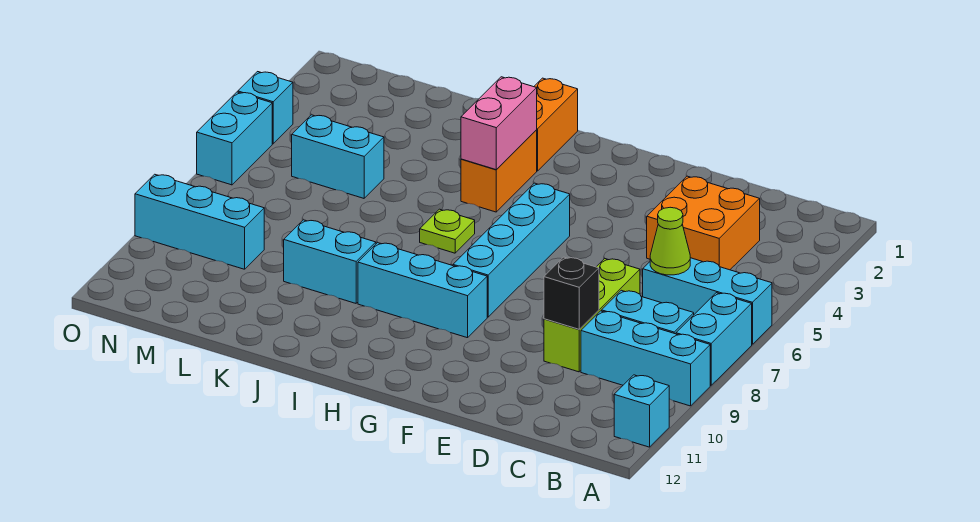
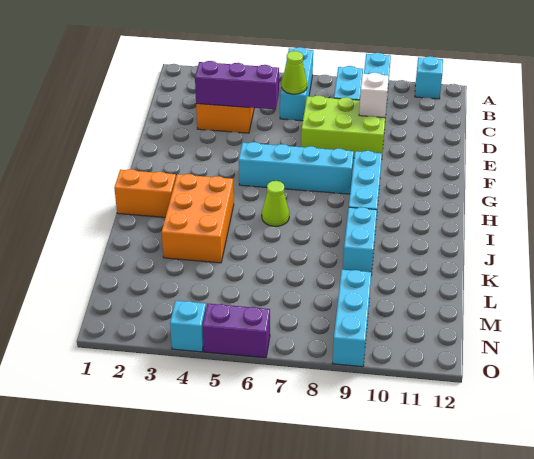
cyan brick A7:A8 level 1 -> none
none -> purple brick D3:D5 level 2
lime brick D7:D9 level 1 -> lime brick D7:E9 level 1
black brick D9 level 2 -> white brick D9 level 2
orange brick I3:I4 level 1 -> orange brick I3:K4 level 1
pink brick I3:I4 level 2 -> none
lime plate I6 level 1 -> lime cone I6 level 1
cyan brick L5:M5 level 1 -> none
cyan brick O5:O6 level 1 -> purple brick O5:O6 level 1

